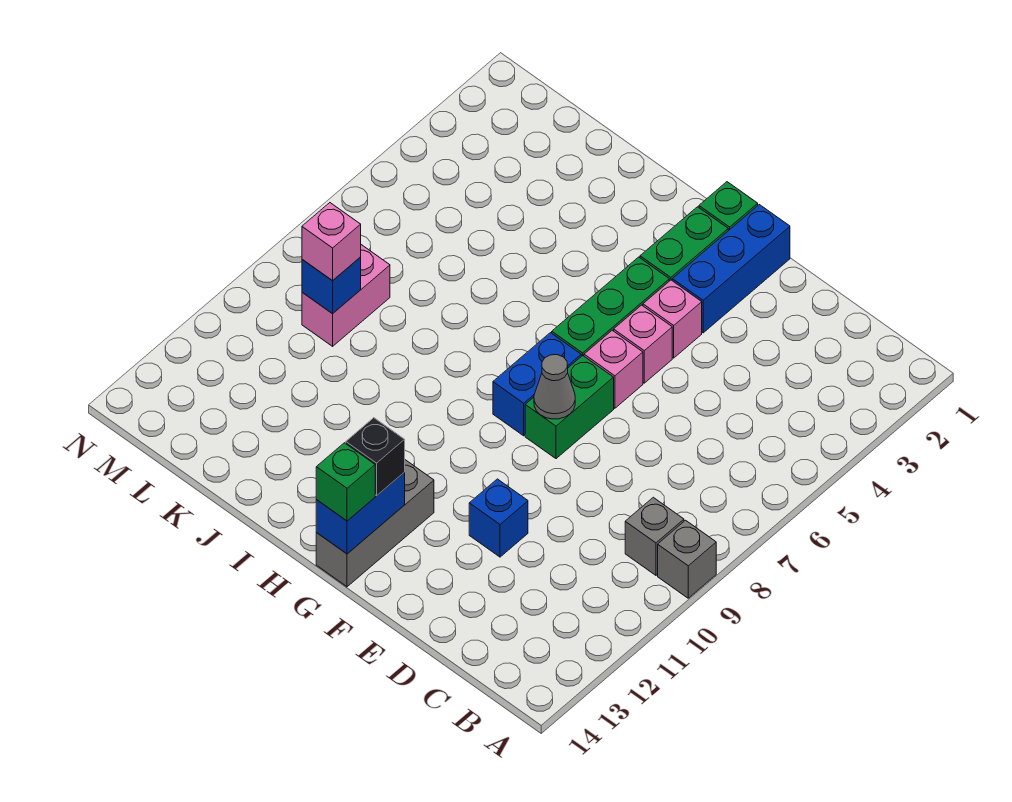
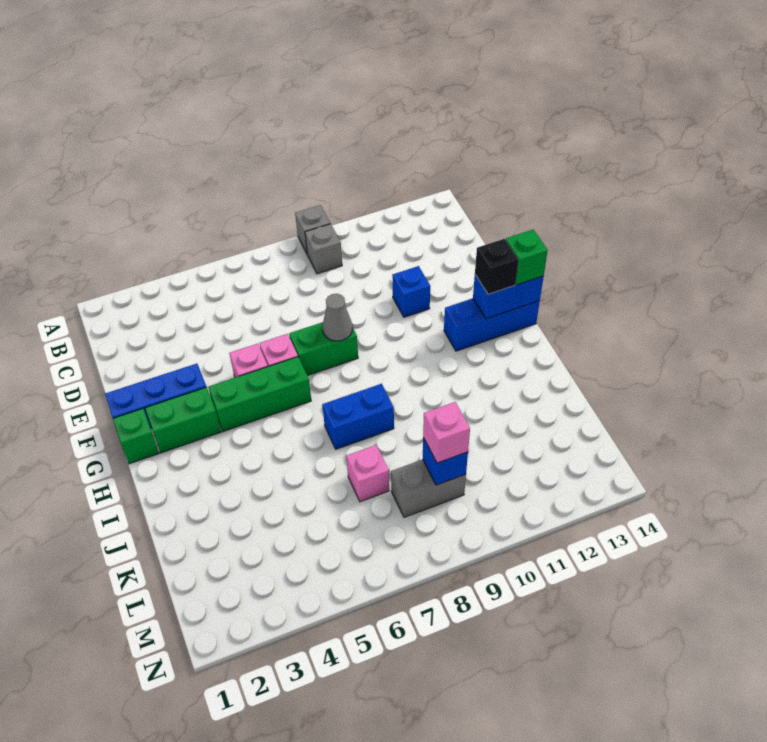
pink brick F4 level 1 -> pink brick K7 level 1
blue brick G7:G8 level 1 -> blue brick I7:I8 level 1
grey brick G12:G14 level 1 -> blue brick G12:G14 level 1
pink brick L8:L9 level 1 -> grey brick L8:L9 level 1

